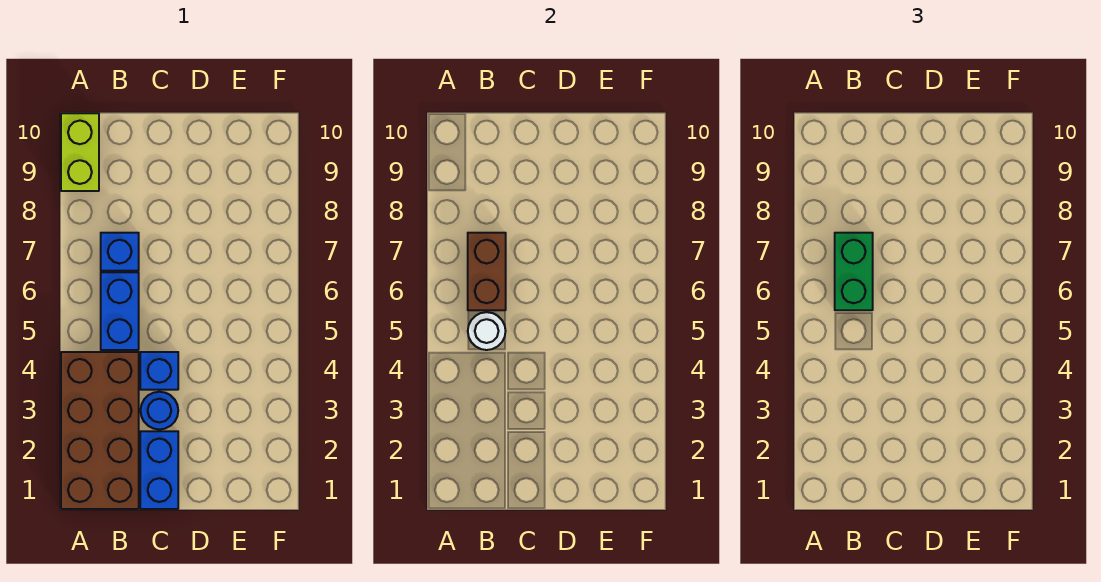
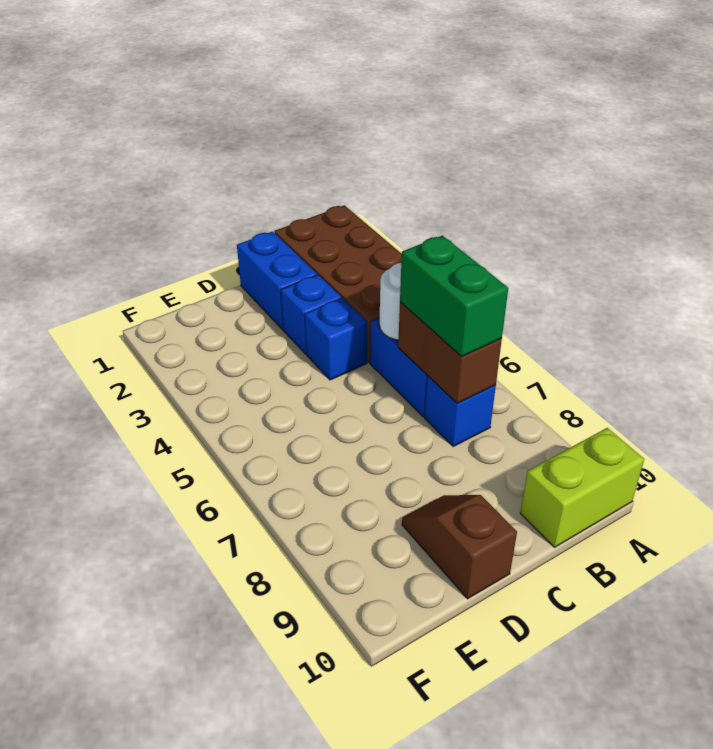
lime brick A9:A10 level 1 -> lime brick A10:B10 level 1
blue round brick C3 level 1 -> blue brick C3 level 1
none -> brown slope D9:D10 level 1 top 10

